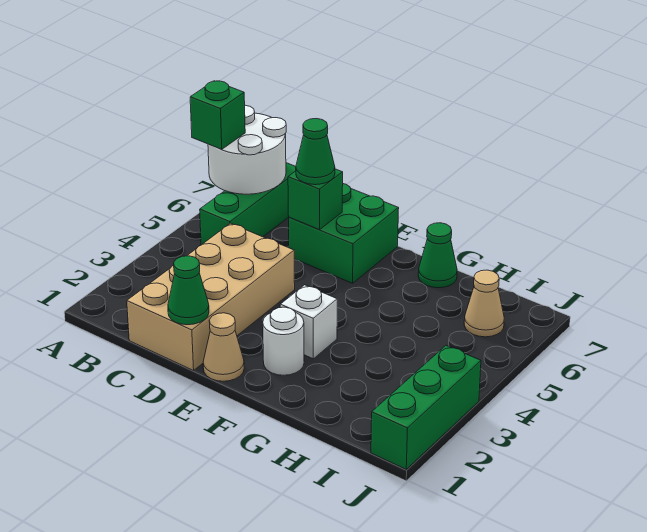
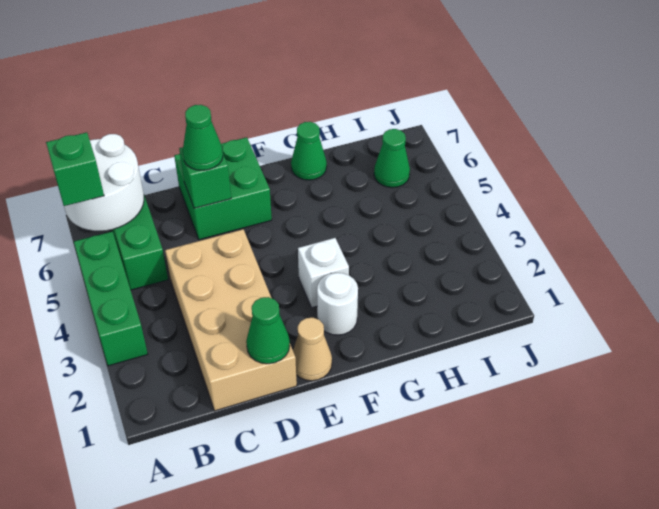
tan cone I6 level 1 -> green cone I6 level 1
green brick J1:J3 level 1 -> green brick A3:A5 level 1

